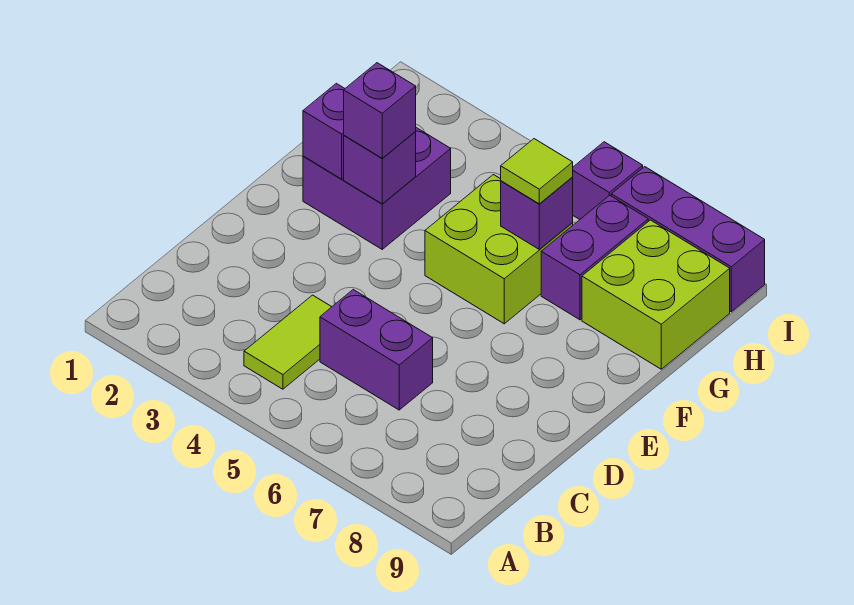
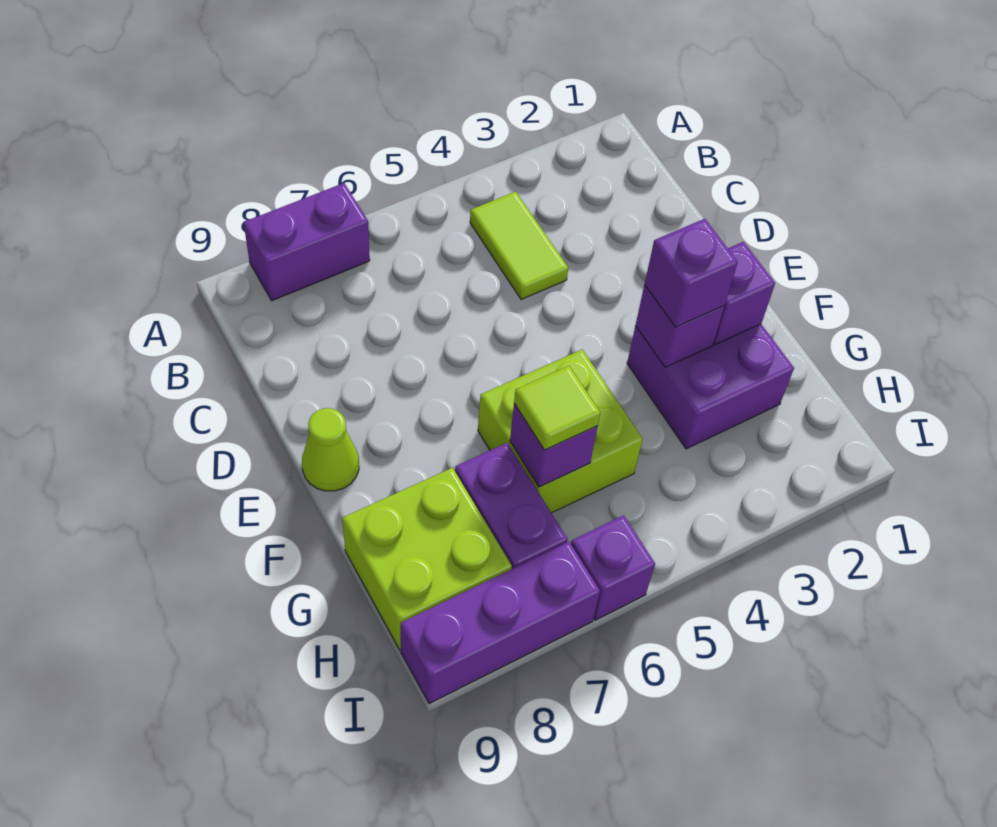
purple brick C5:C6 level 1 -> purple brick A7:A8 level 1
none -> lime cone E9 level 1

